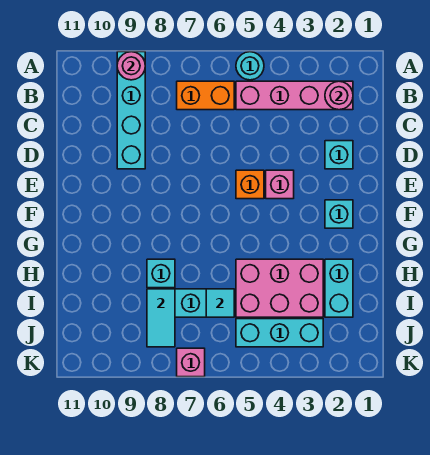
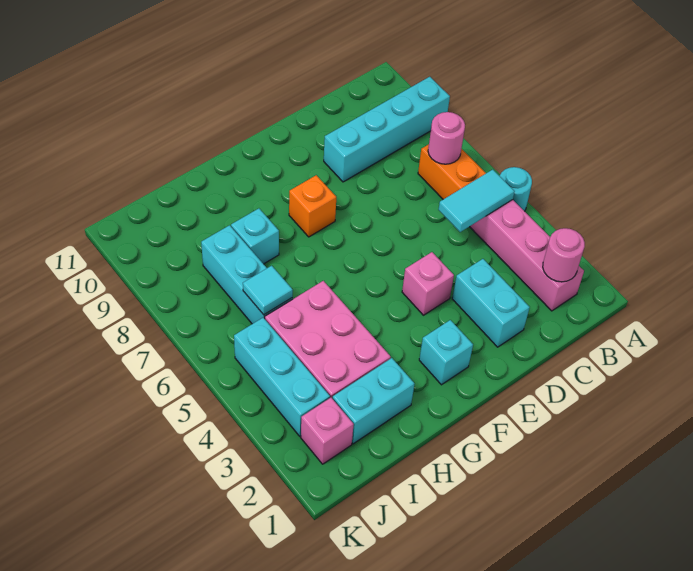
pink round brick A9 level 2 -> pink round brick B7 level 2
cyan brick D2 level 1 -> cyan brick D2:D3 level 1
orange brick E5 level 1 -> orange brick F8 level 1
cyan tile I8:J8 level 2 -> cyan tile B5:C5 level 2
pink brick K7 level 1 -> pink brick J2 level 1

